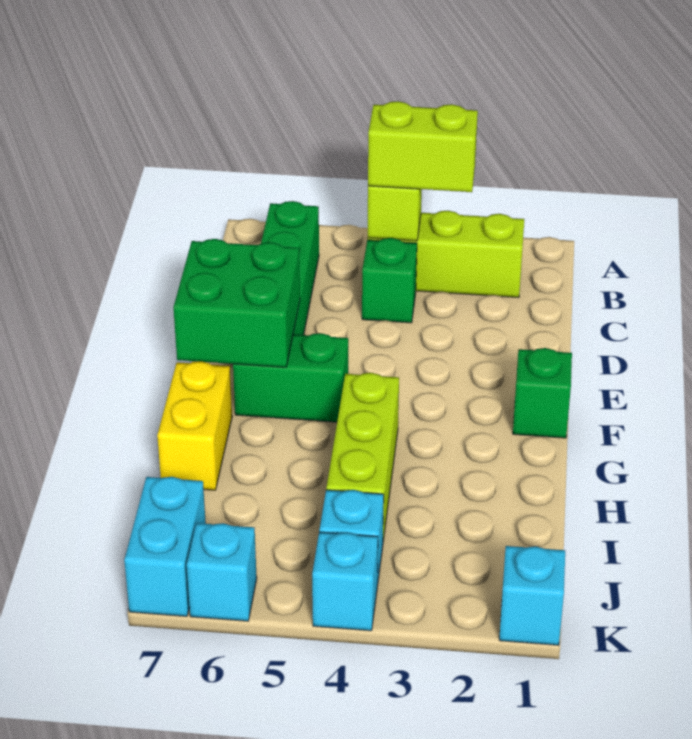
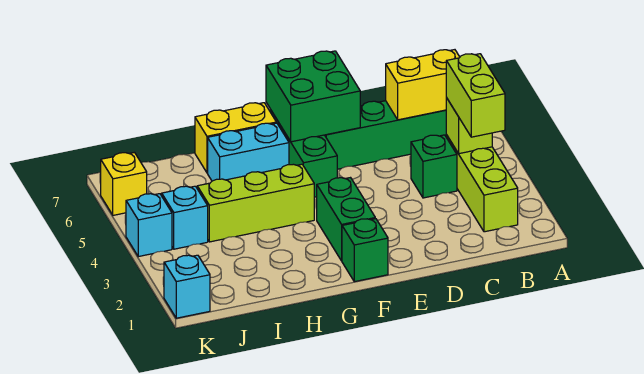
none -> yellow brick B6:C6 level 2
none -> green brick F2:F3 level 1
cyan brick J7:K7 level 1 -> cyan brick G6:H6 level 1
cyan brick K6 level 1 -> yellow brick K6 level 1

